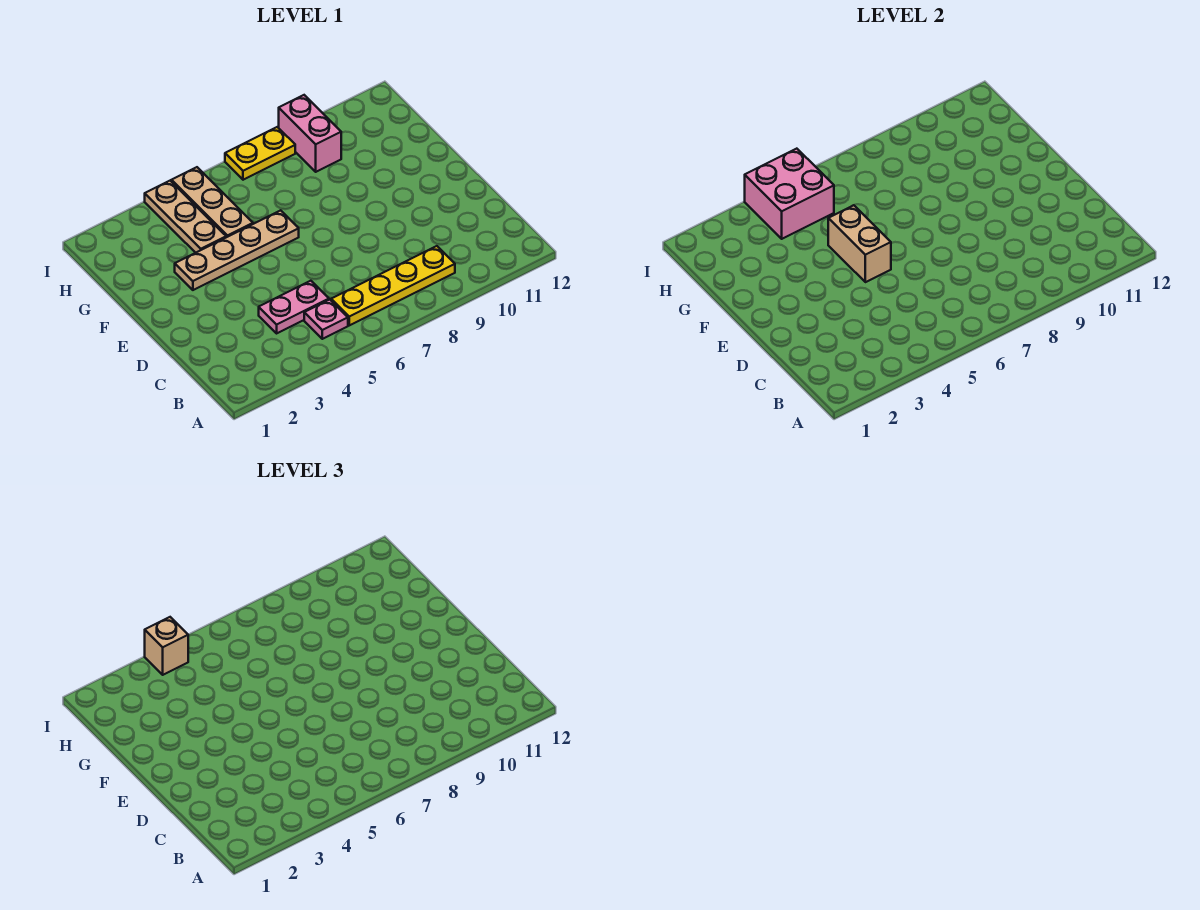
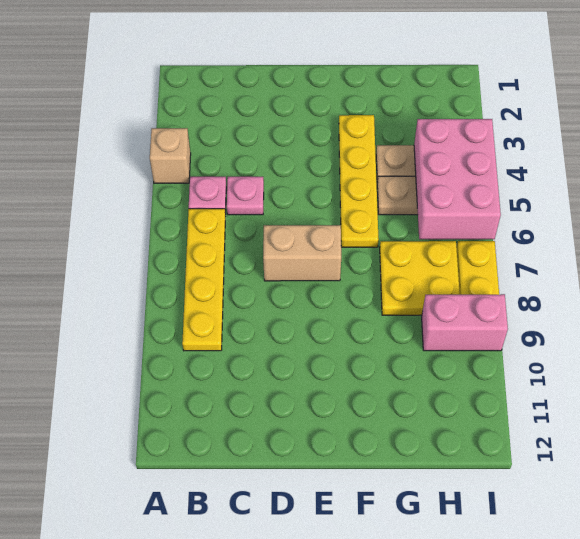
pink plate C4:C5 level 1 -> pink plate C5 level 1
tan brick E5:F5 level 2 -> tan brick D7:E7 level 1
tan plate F3:F6 level 1 -> yellow plate F3:F6 level 1
none -> yellow plate G7:H8 level 1
pink brick H4:I5 level 2 -> pink brick H4:I6 level 2
tan brick I4 level 3 -> tan brick A4 level 1

